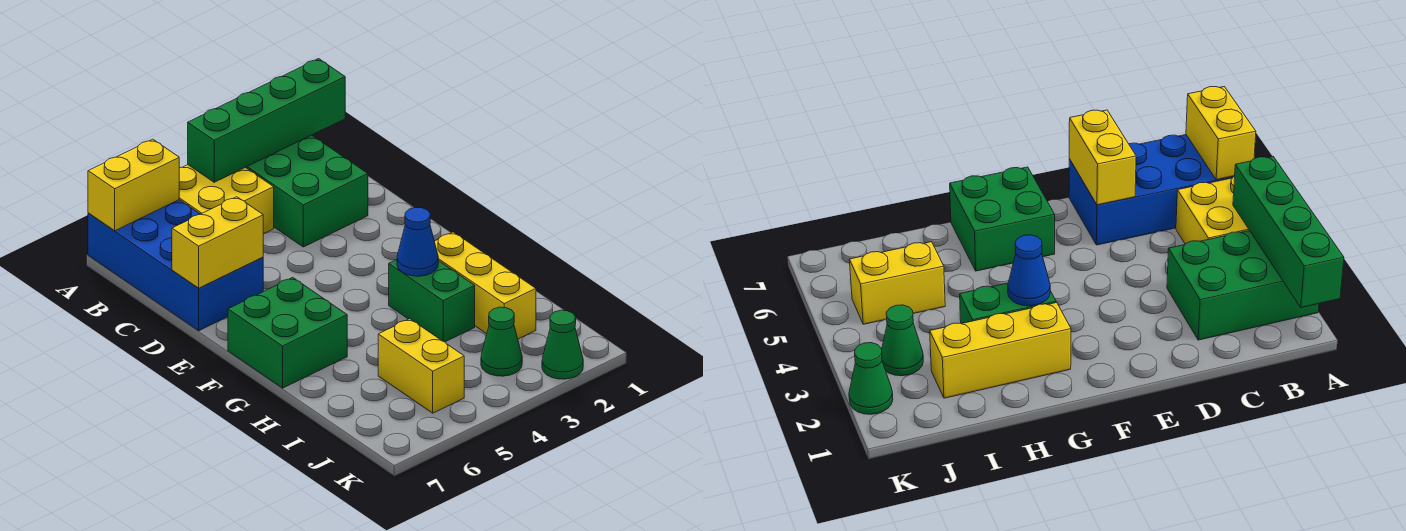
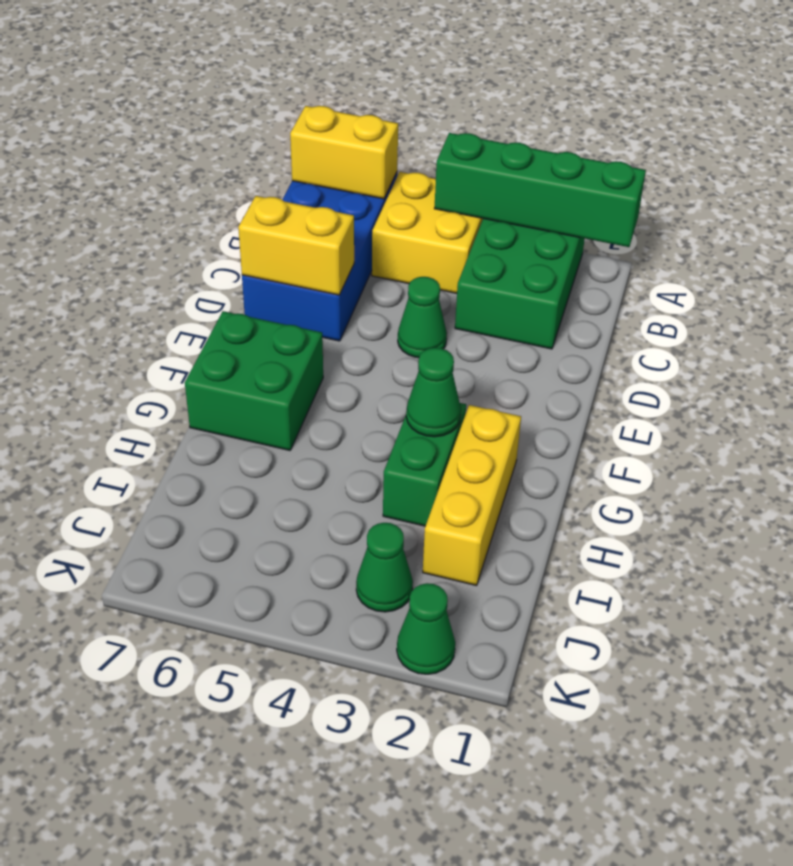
none -> green cone D4 level 1
blue cone G3 level 2 -> green cone G3 level 2
yellow brick I5:J5 level 1 -> none

